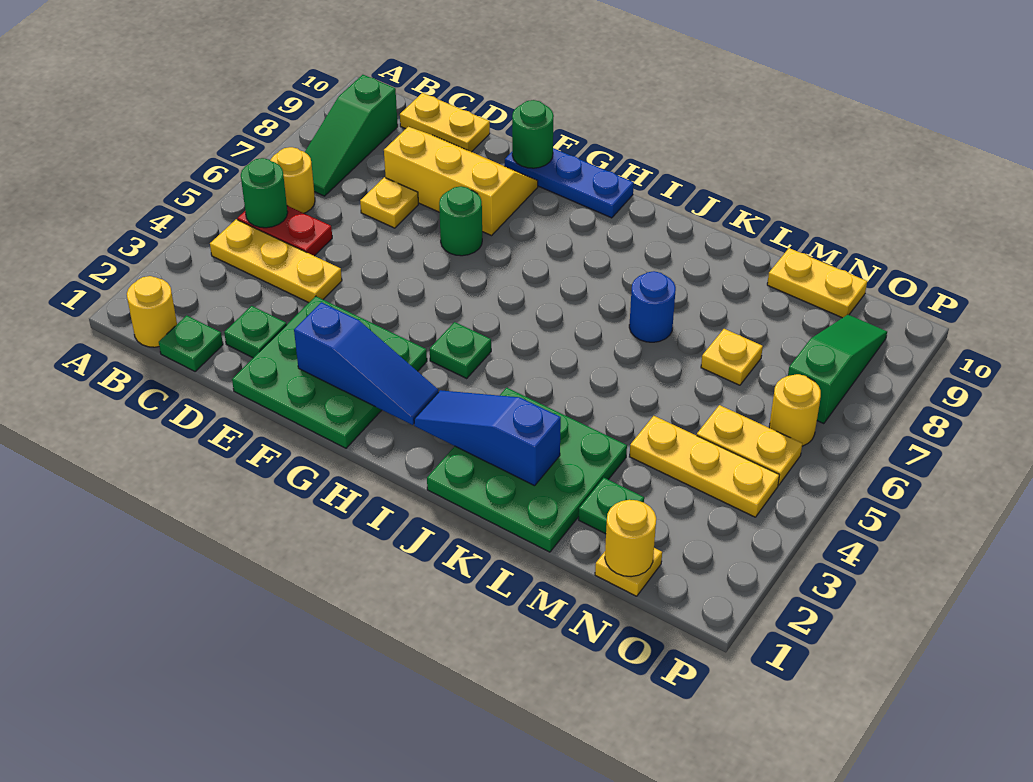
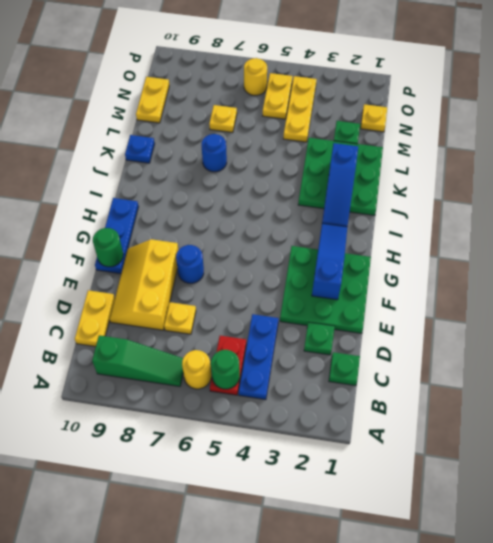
yellow round brick B1 level 1 -> none
yellow plate B4:D4 level 1 -> blue plate B4:D4 level 1
green round brick F7 level 1 -> blue round brick F7 level 1
green plate H4 level 1 -> none
none -> blue plate K10 level 1
yellow round brick N1 level 2 -> none
green slope O7:O9 level 1 top 7 -> none

